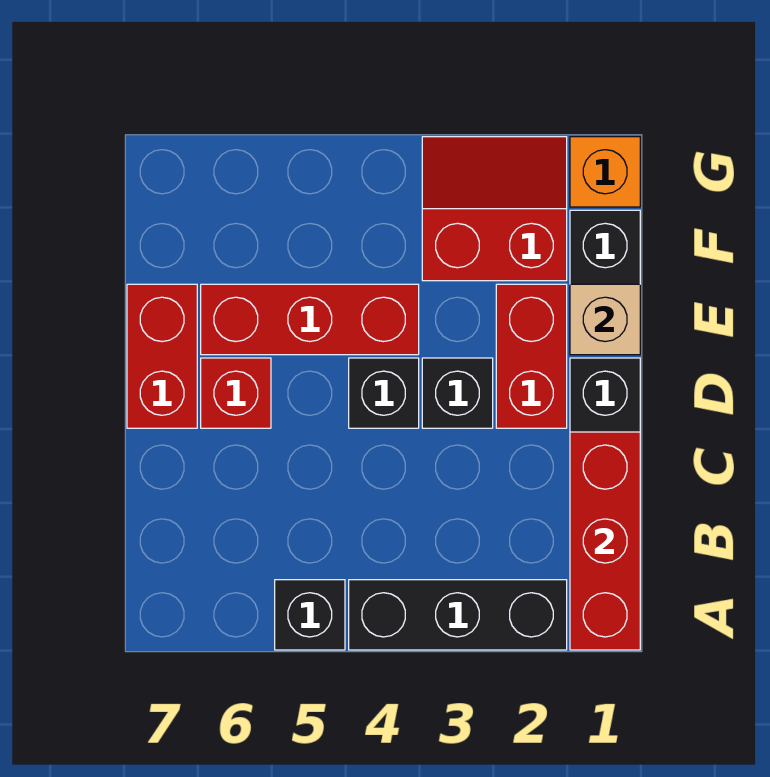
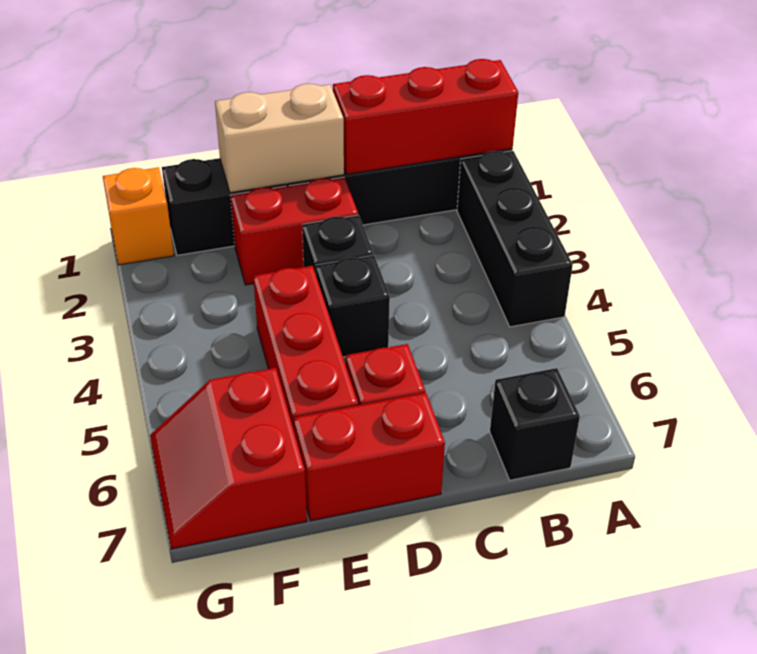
black brick A5 level 1 -> black brick B7 level 1
tan brick E1 level 2 -> tan brick D1:E1 level 2
red slope F2:G3 level 1 top F -> red slope F6:G7 level 1 top F

